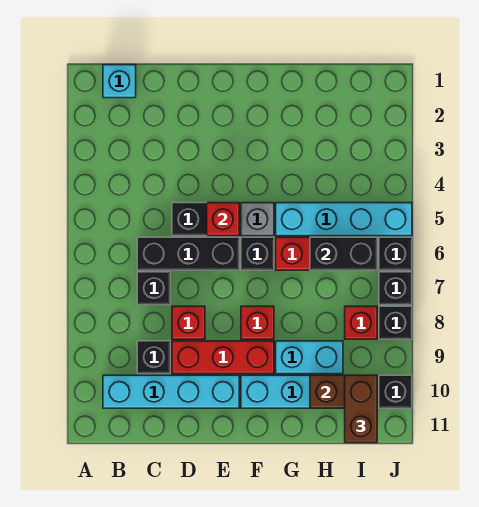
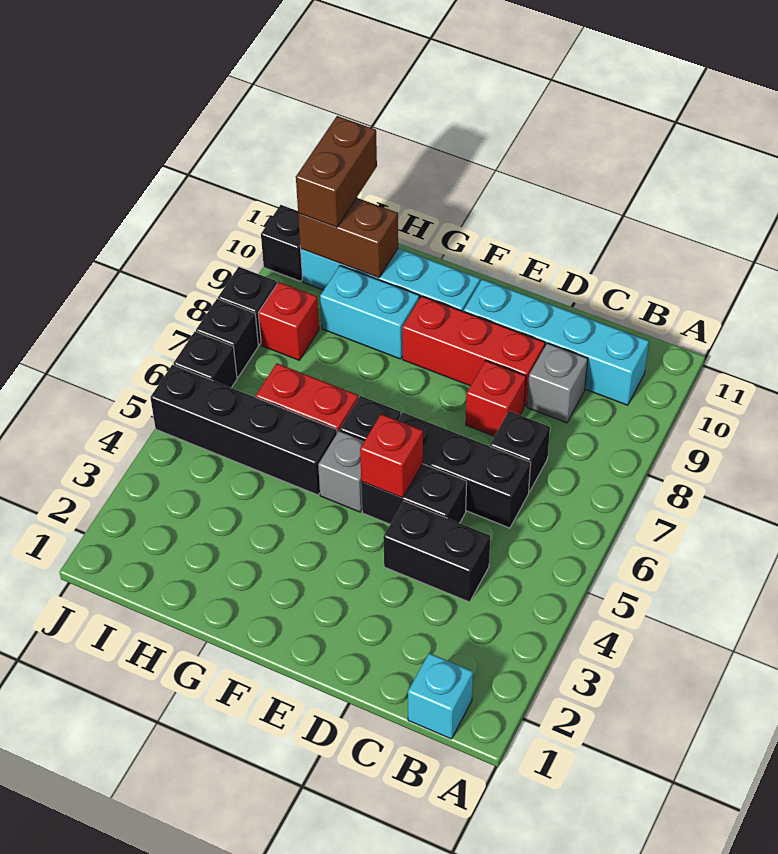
black brick C9 level 1 -> grey brick C9 level 1
red brick F8 level 1 -> none
cyan brick G5:J5 level 1 -> black brick G5:J5 level 1
black brick H6:I6 level 2 -> black brick C4:D4 level 1

